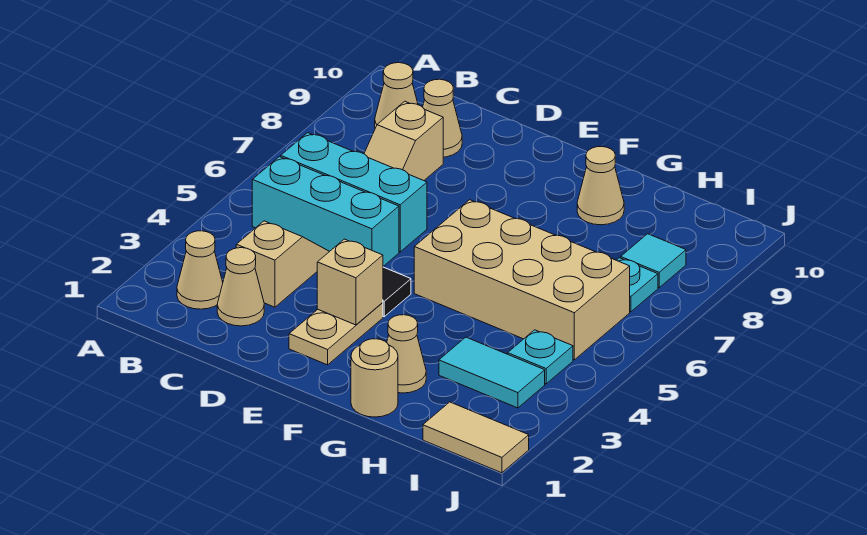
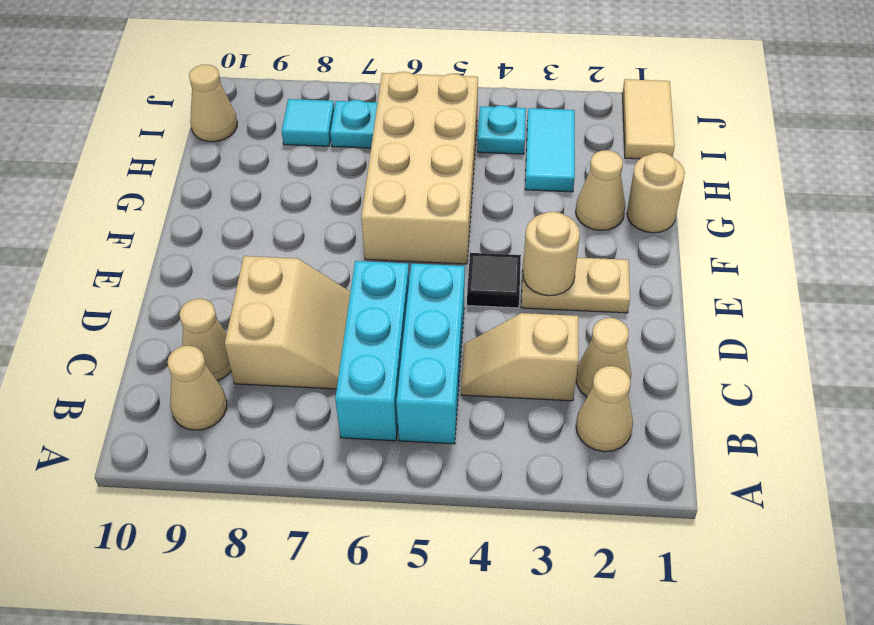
tan slope C7:C8 level 1 top 8 -> tan slope C7:D8 level 1 top 8
tan brick E3 level 2 -> tan round brick E3 level 2
tan cone G9 level 1 -> tan cone I10 level 1

